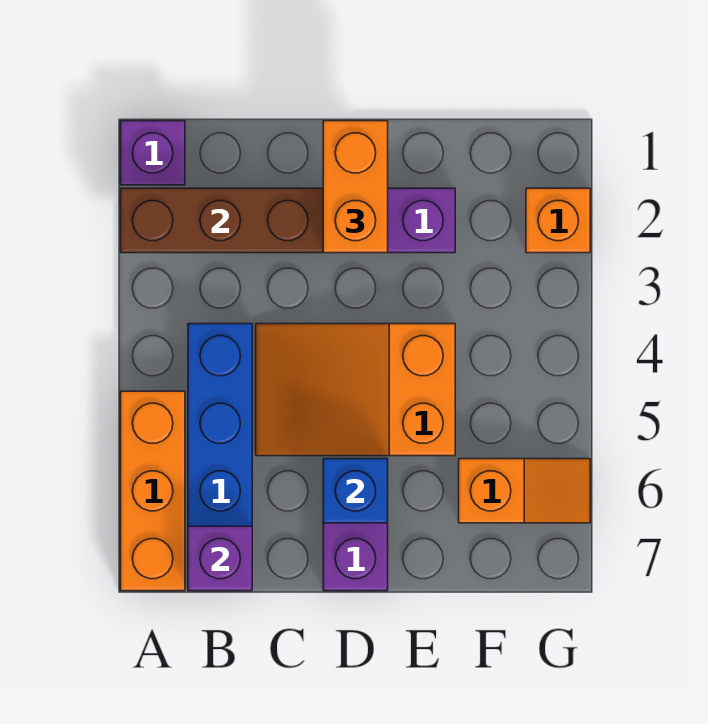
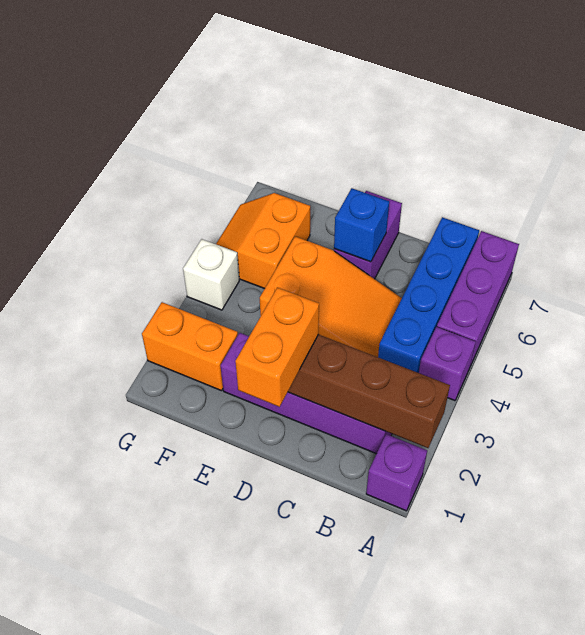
orange brick A5:A7 level 1 -> purple brick A5:A7 level 1
purple brick B7 level 2 -> purple brick A4 level 1
orange slope F6:G6 level 1 top F -> orange slope F5:G6 level 1 top F
orange brick G2 level 1 -> orange brick F2:G2 level 1
none -> white brick G4 level 1

